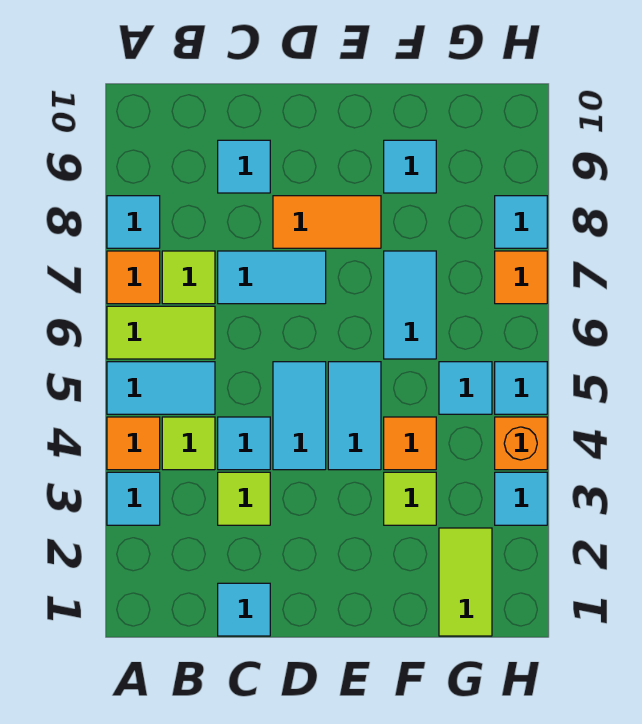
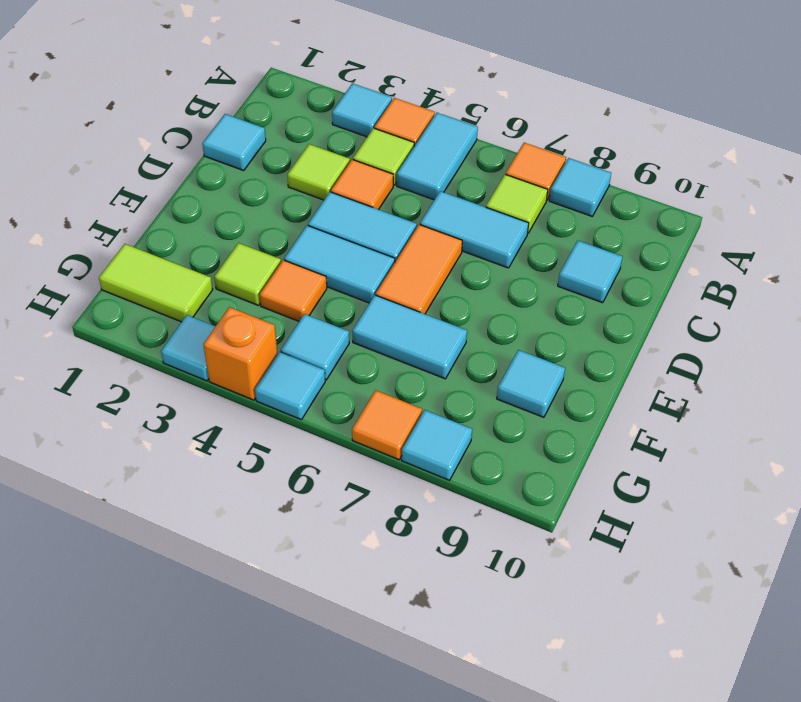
lime tile A6:B6 level 1 -> none
cyan tile C4 level 1 -> orange tile C4 level 1
cyan tile C7:D7 level 1 -> cyan tile C6:C7 level 1
orange tile D8:E8 level 1 -> orange tile D6:E6 level 1

